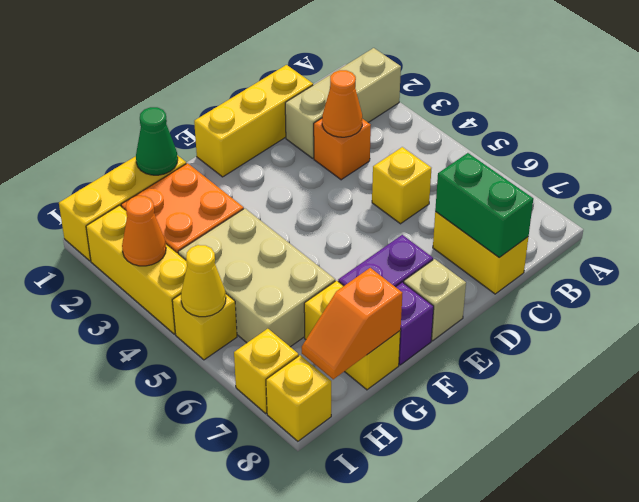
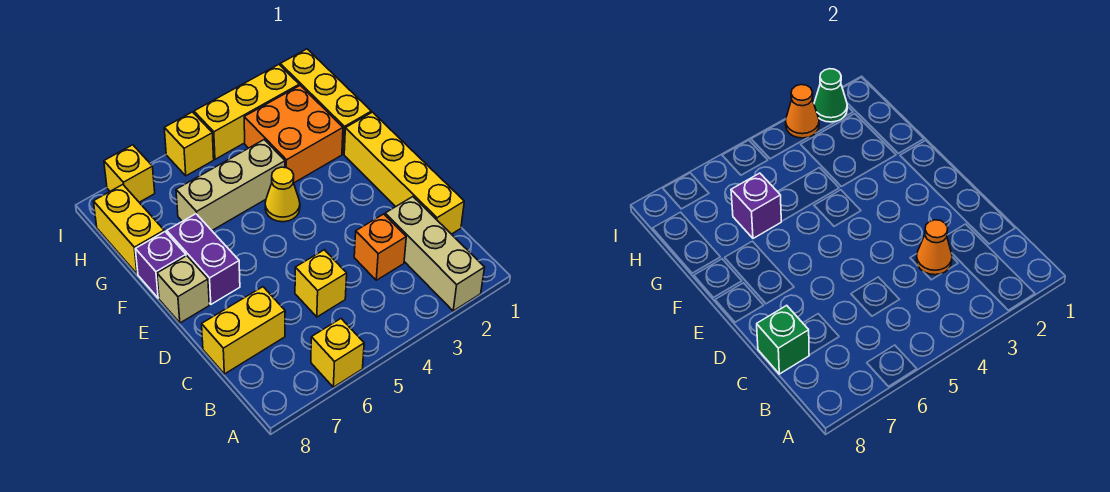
yellow brick C1:E1 level 1 -> yellow brick C1:F1 level 1
green brick C7:C8 level 2 -> green brick C8 level 2
green cone G1 level 2 -> green cone I2 level 2
tan brick G4:H6 level 1 -> tan brick G4:G6 level 1
none -> purple brick G6 level 2
yellow brick G7:G8 level 1 -> yellow brick G8:H8 level 1
orange slope G8:H8 level 2 top G -> none
yellow cone I5 level 2 -> yellow cone F4 level 1
yellow brick I8 level 1 -> yellow brick A6 level 1

